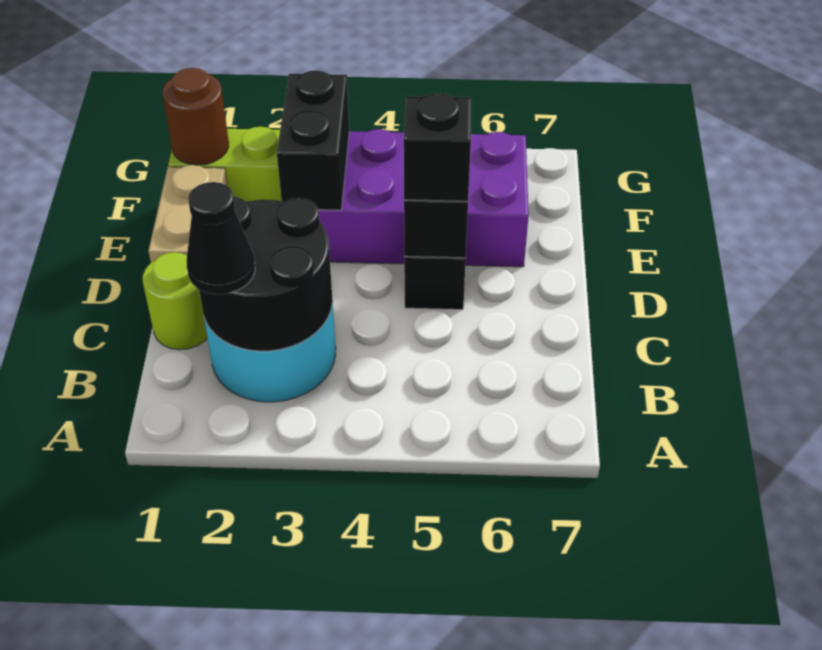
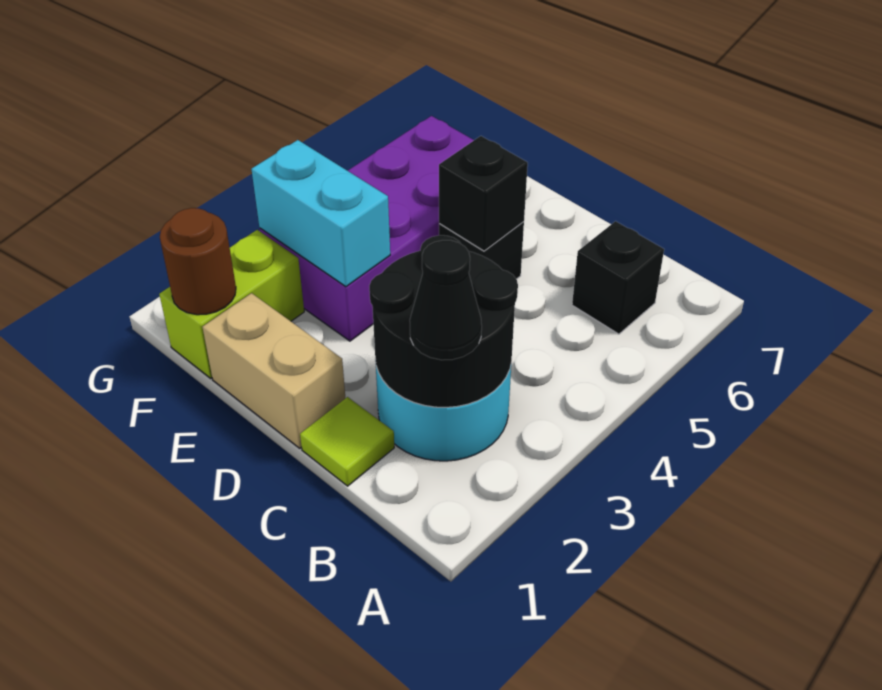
lime round brick C1 level 1 -> lime tile C1 level 1
black brick D5 level 3 -> black brick B6 level 1
black brick E3:F3 level 2 -> cyan brick E3:F3 level 2

